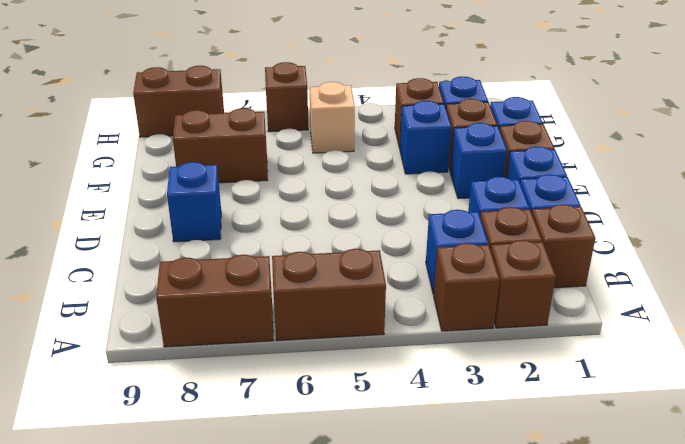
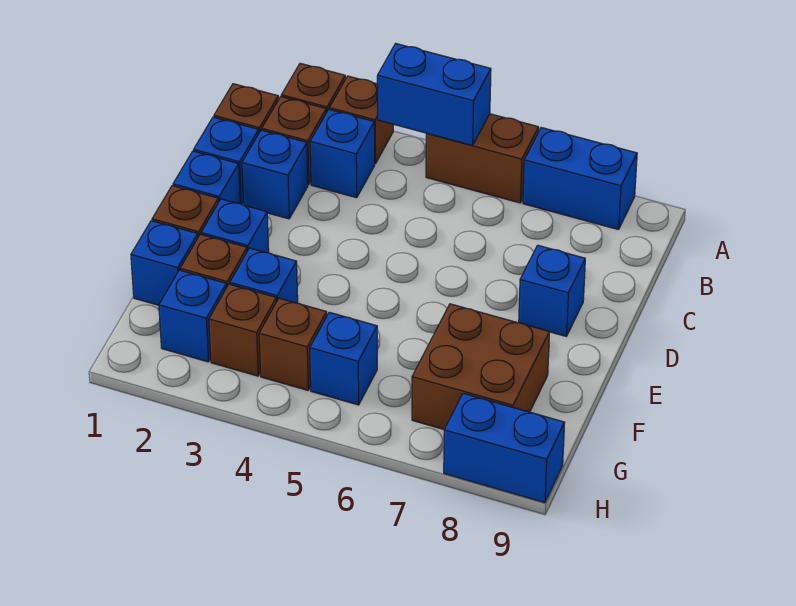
none -> blue brick A4:A5 level 2
brown brick A7:A8 level 1 -> blue brick A7:A8 level 1
brown brick F7:F8 level 1 -> brown brick F7:G8 level 1
tan brick G5 level 1 -> blue brick G5 level 1
brown brick H6 level 1 -> brown brick G4 level 1
brown brick H8:H9 level 1 -> blue brick H8:H9 level 1

